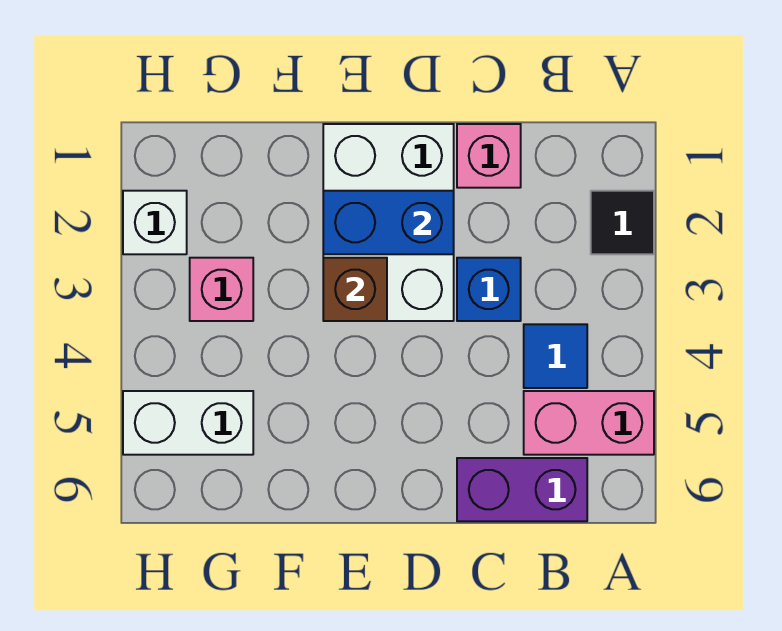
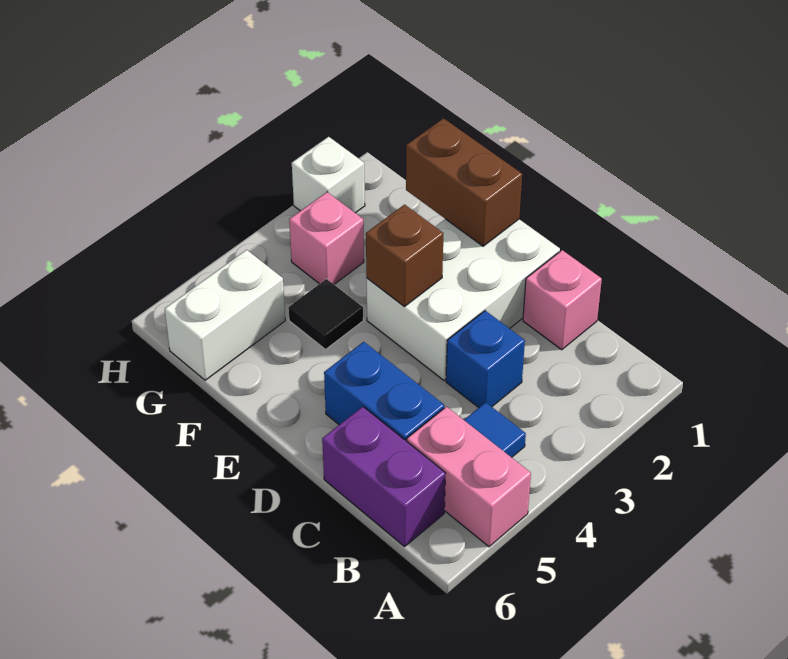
black tile A2 level 1 -> black tile F4 level 1
blue brick D2:E2 level 2 -> blue brick C5:D5 level 1
none -> brown brick E1:F1 level 2
white brick G5:H5 level 1 -> white brick G5:G6 level 1

